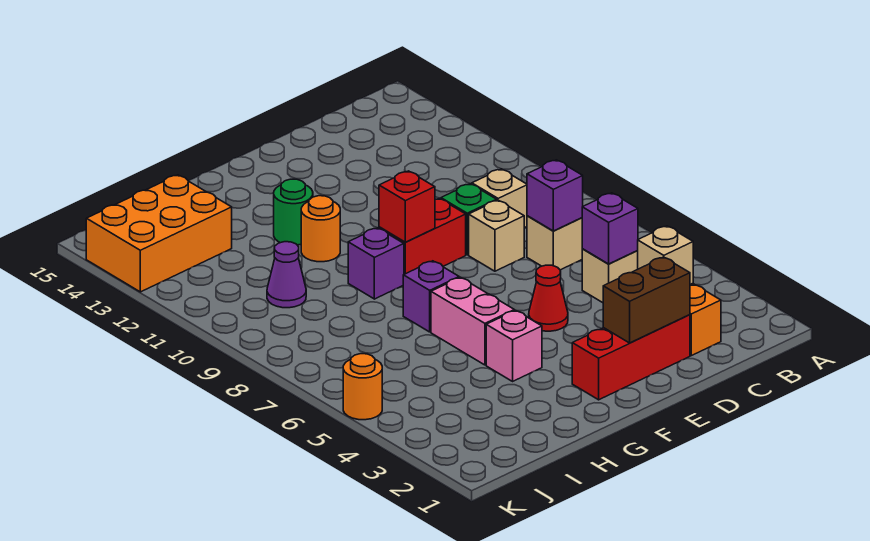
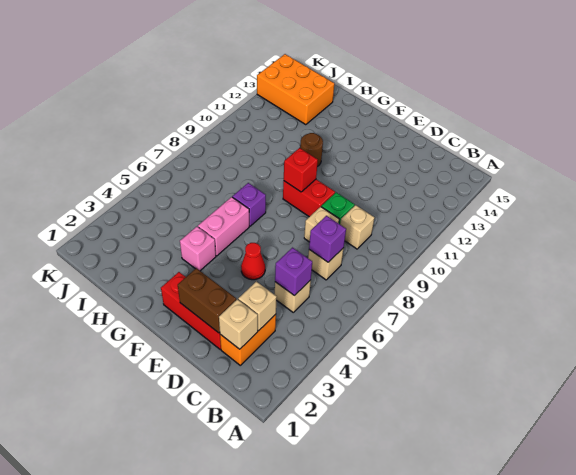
none -> tan brick C2 level 2
purple brick G9 level 1 -> none
orange round brick G11 level 1 -> brown round brick G11 level 1
green round brick G12 level 1 -> none
purple cone I10 level 1 -> none
orange round brick K5 level 1 -> none

